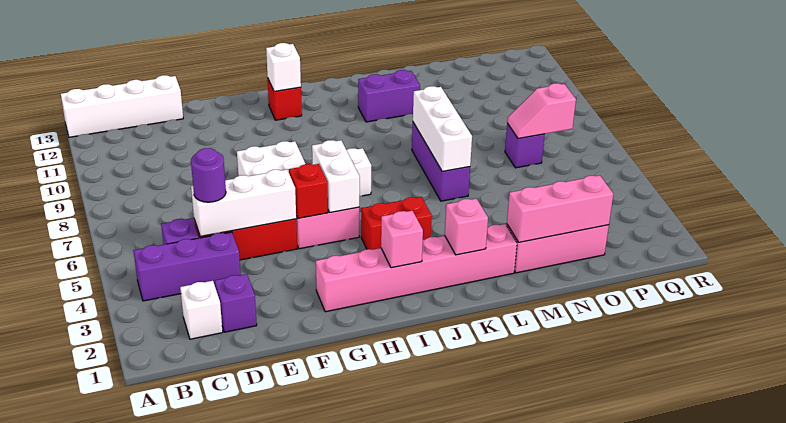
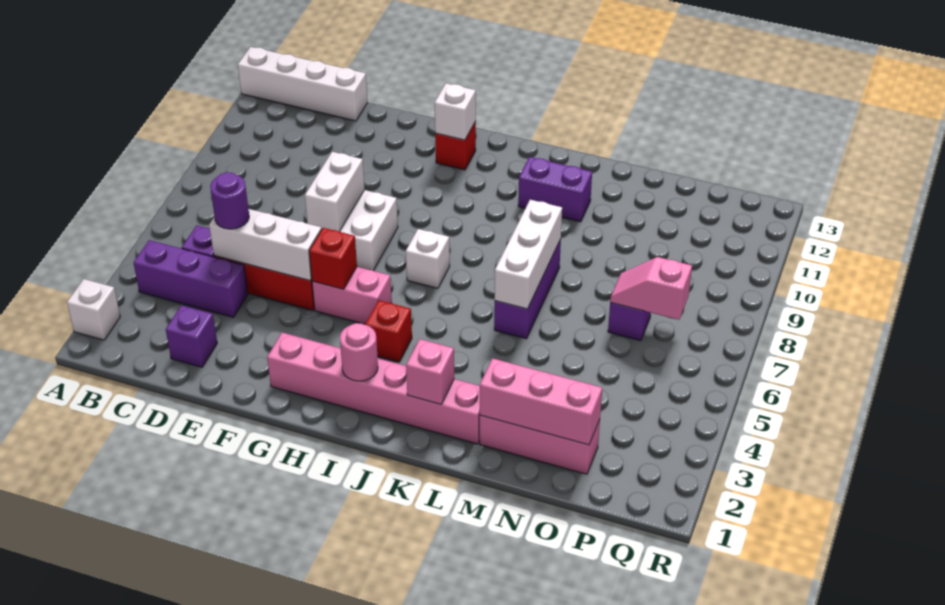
white brick C2 level 1 -> white brick A2 level 1
white brick H5:H6 level 2 -> white brick F7:F8 level 2
pink brick I2 level 2 -> pink round brick I2 level 2
red brick I4:J4 level 1 -> red brick I4 level 1

